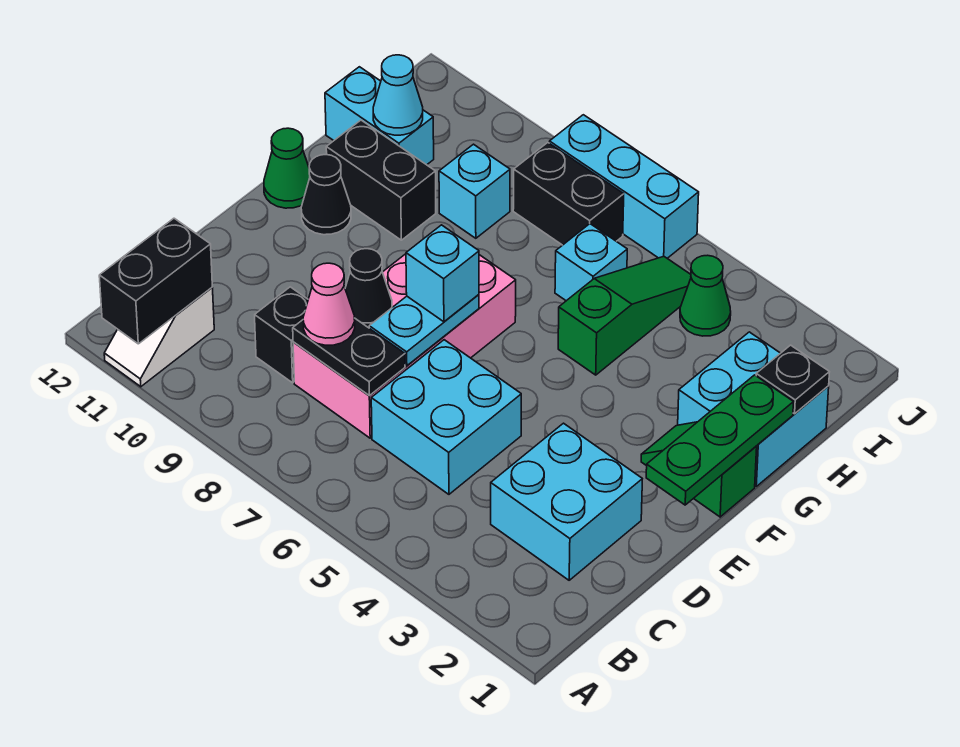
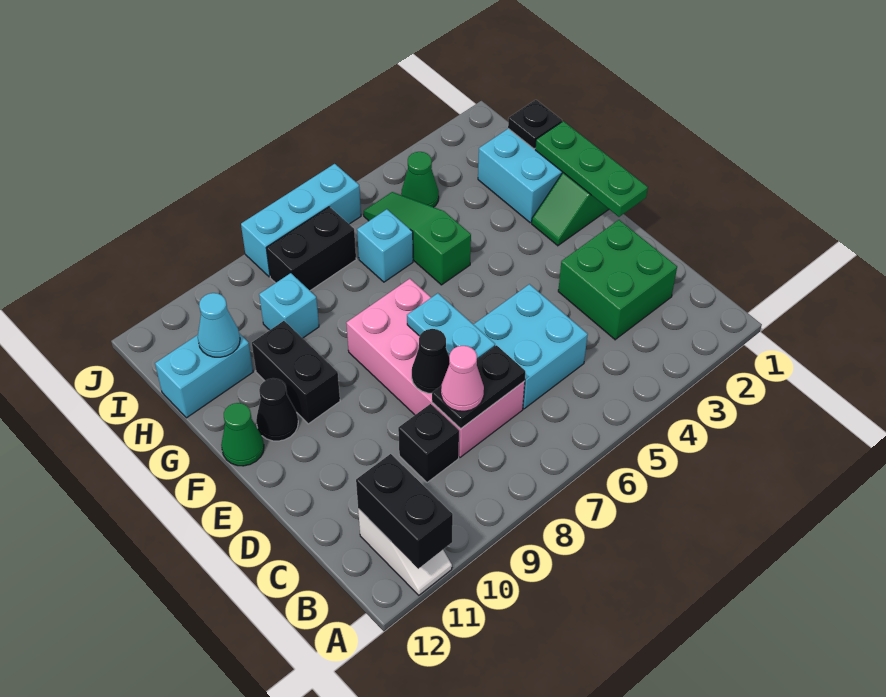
cyan brick C2:D3 level 1 -> green brick C2:D3 level 1
cyan brick E7 level 3 -> none
black brick G10:G11 level 1 -> black brick F10:G10 level 1

